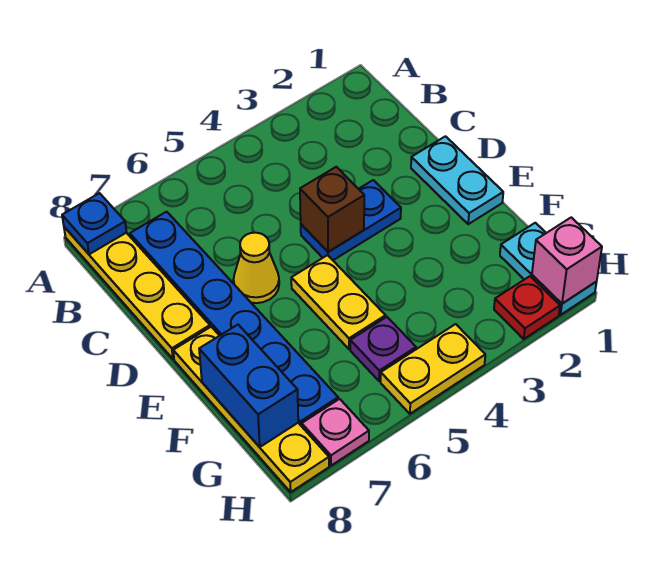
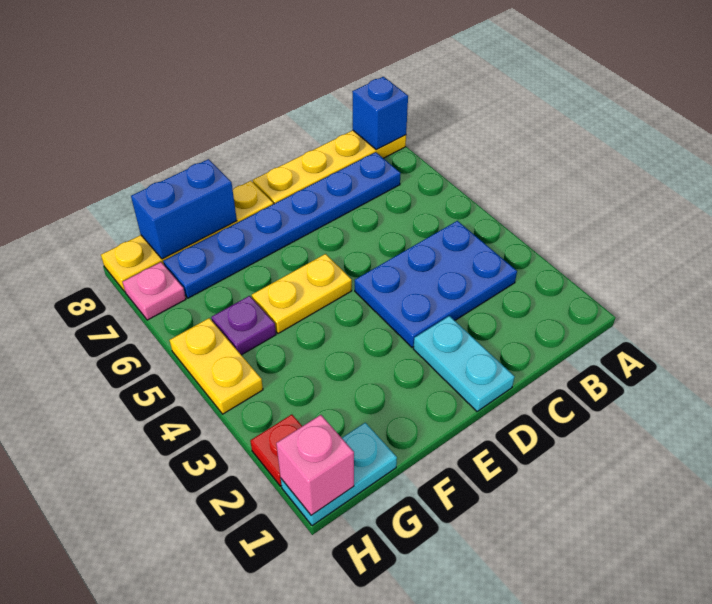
blue plate A8 level 2 -> blue brick A8 level 2
cyan plate D1:E1 level 1 -> cyan plate D1:D2 level 1
blue plate D3:D4 level 1 -> blue plate B3:D4 level 1
brown brick D4 level 2 -> none
yellow cone D6 level 1 -> none

